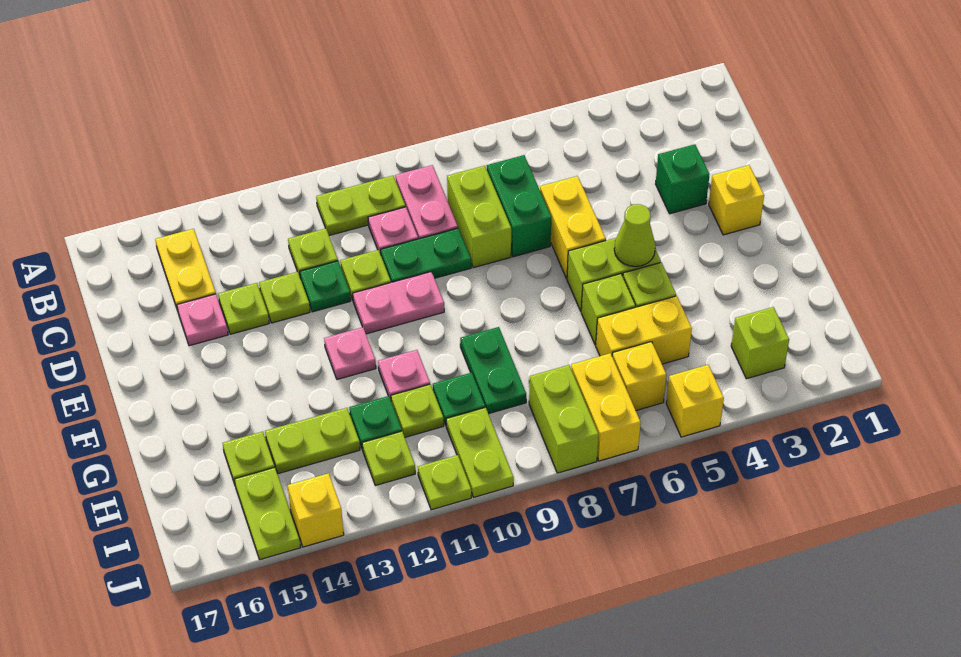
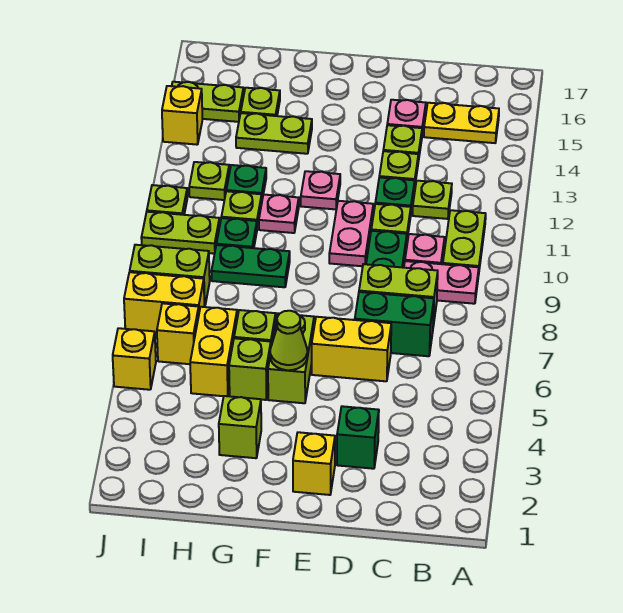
lime plate H13:H14 level 1 -> lime plate G14:H14 level 1
lime brick I3 level 1 -> lime brick G3 level 1

